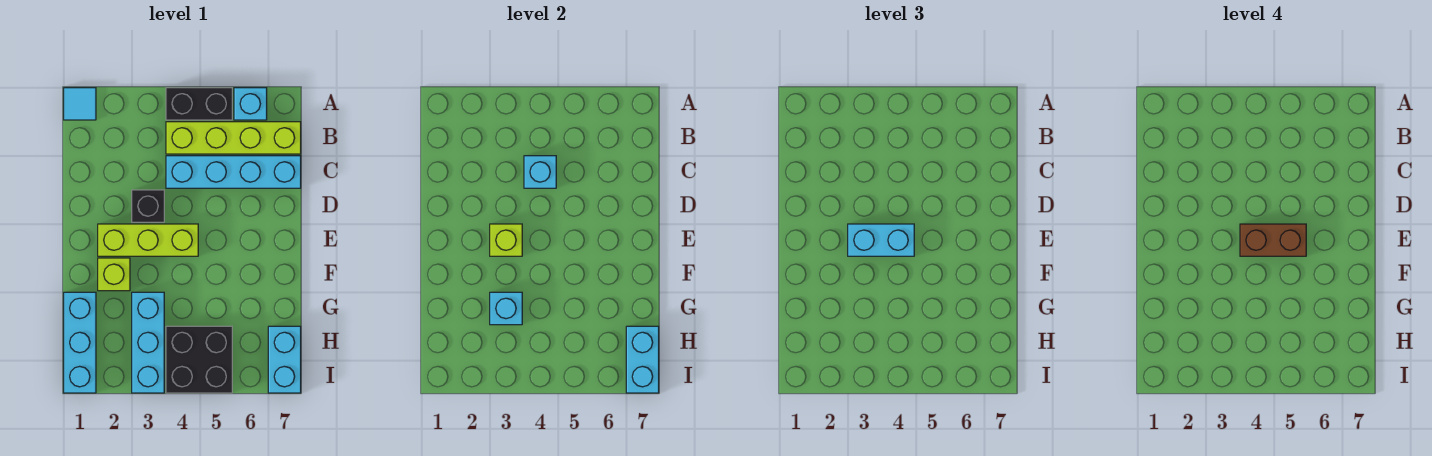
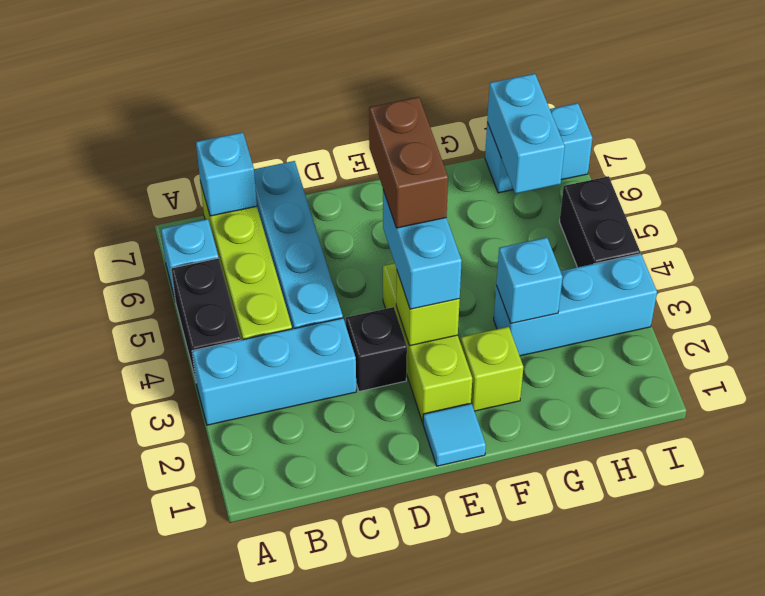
cyan tile A1 level 1 -> cyan tile E1 level 1
cyan brick C4 level 2 -> cyan brick B7 level 2
cyan brick G1:I1 level 1 -> cyan brick A3:C3 level 1
black brick H4:I5 level 1 -> black brick I4:I5 level 1
cyan brick H7:I7 level 2 -> cyan brick H6:H7 level 2

